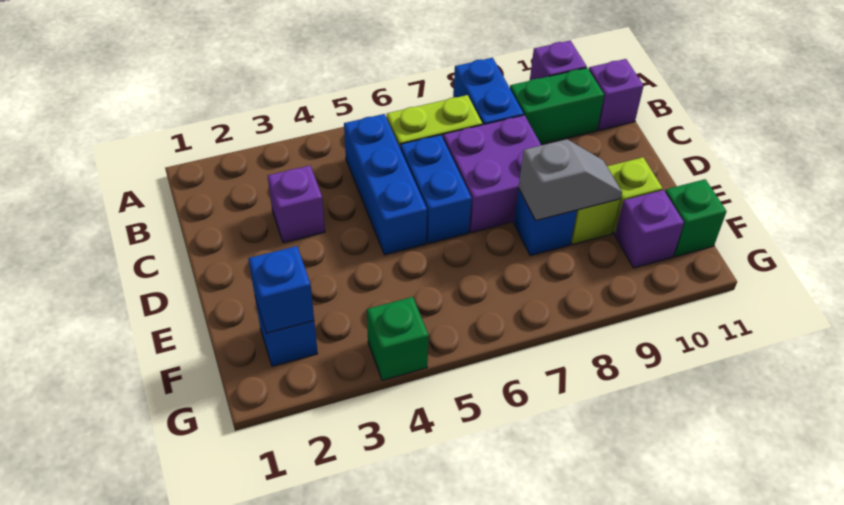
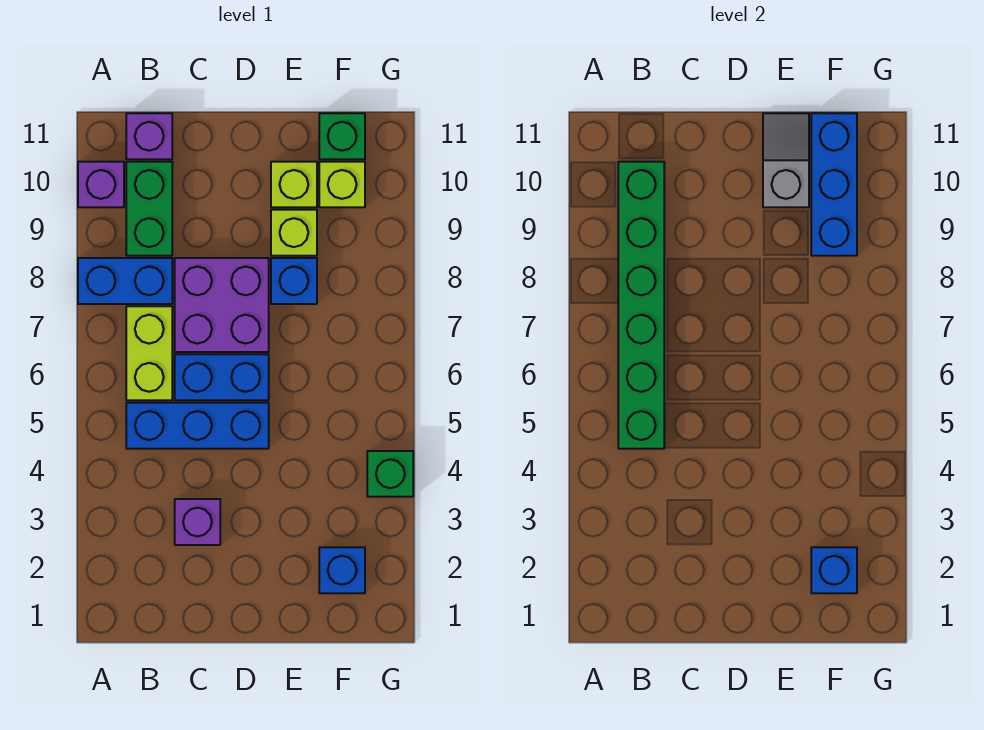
none -> green brick B5:B10 level 2
grey slope E8:E9 level 2 top 8 -> grey slope E10:E11 level 2 top 10
none -> blue brick F9:F11 level 2
purple brick F10 level 1 -> lime brick F10 level 1

